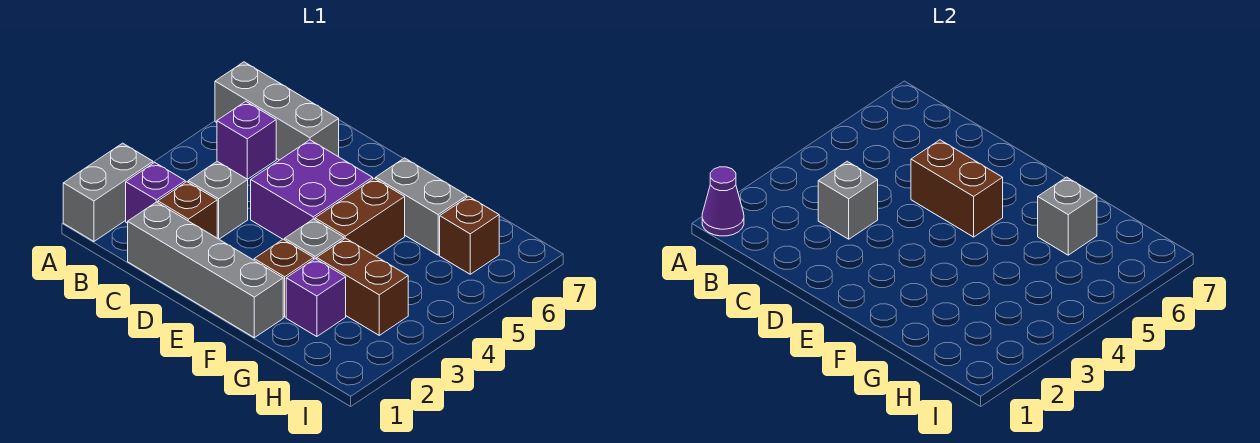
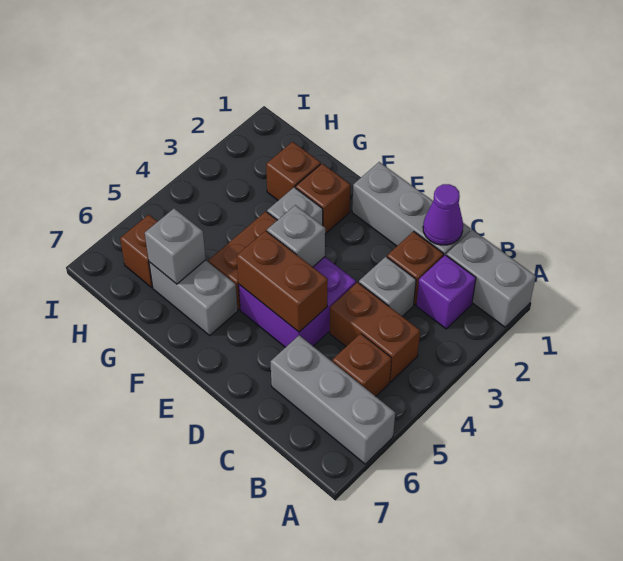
grey brick A1:A2 level 1 -> grey brick A1:B1 level 1
purple cone A1 level 2 -> purple cone C1 level 2
purple brick B5 level 1 -> brown brick B5 level 1
grey brick C1:F1 level 1 -> grey brick C1:E1 level 1
grey brick C3 level 2 -> grey brick E4 level 2
purple brick G2 level 1 -> brown brick G2 level 1
brown brick G3:H3 level 1 -> brown brick B4:C4 level 1

